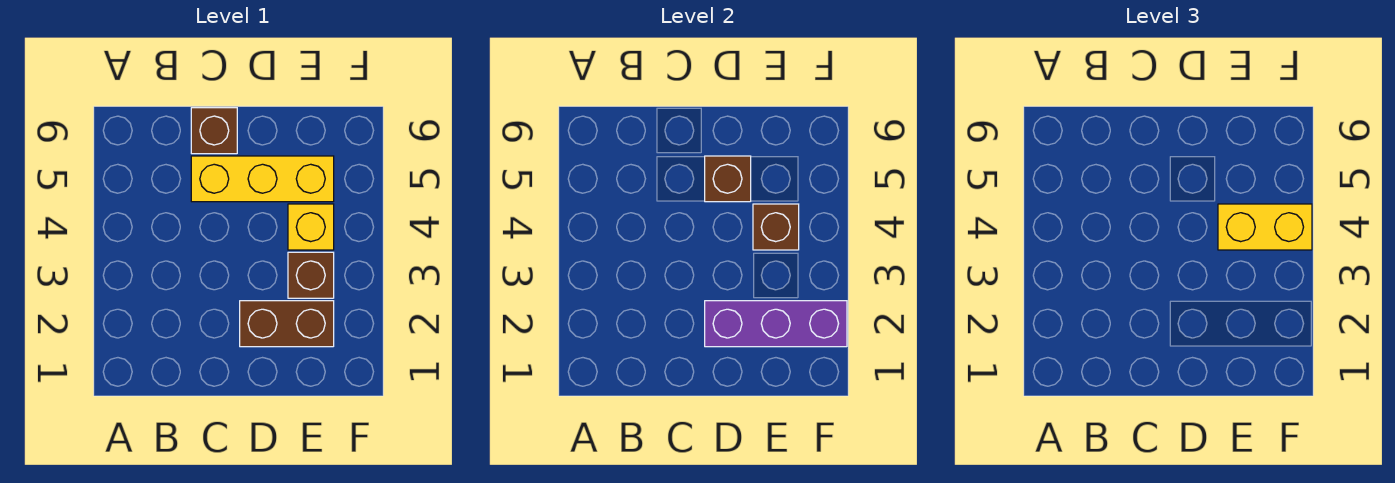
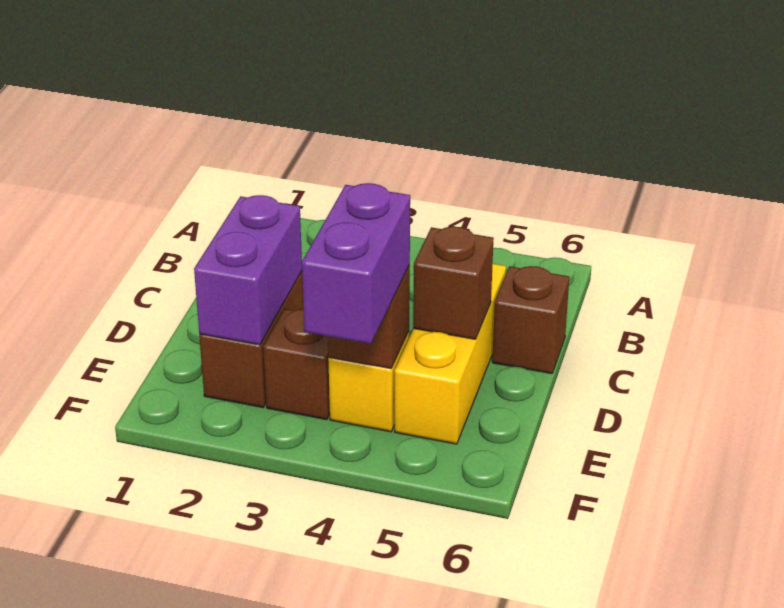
purple brick D2:F2 level 2 -> purple brick D2:E2 level 2
yellow brick E4:F4 level 3 -> purple brick E4:F4 level 3

